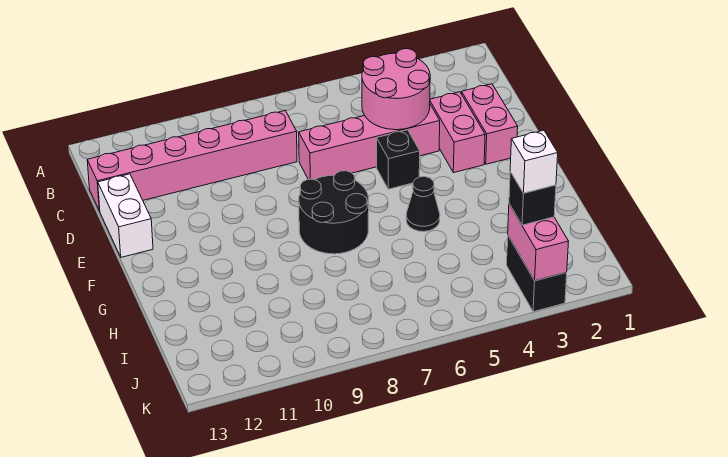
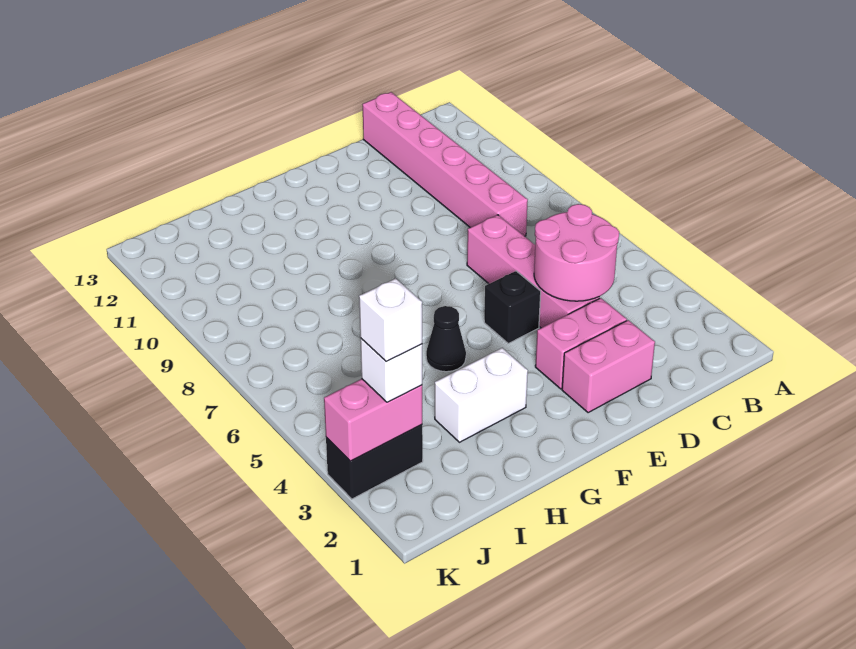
white brick D13:E13 level 1 -> white brick G3:H3 level 1
black round brick F7:G8 level 1 -> none
black brick J3 level 3 -> white brick J3 level 3

